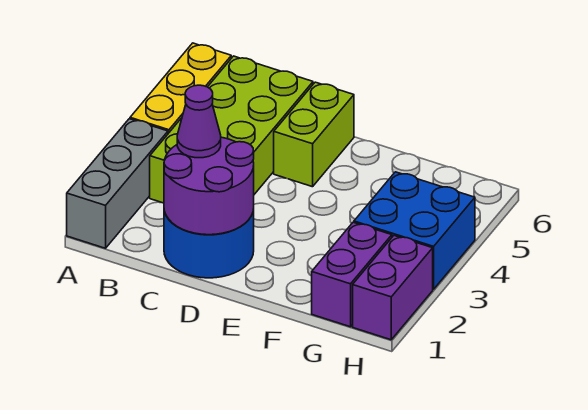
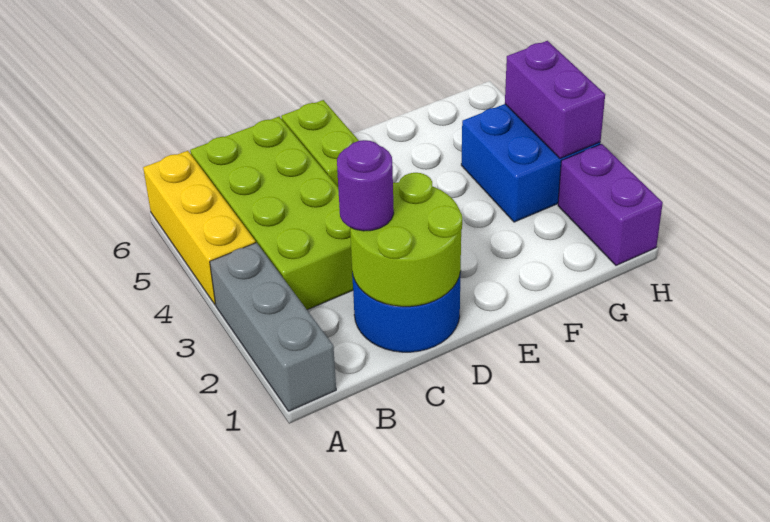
purple round brick C1:D2 level 2 -> lime round brick C1:D2 level 2
purple cone C2 level 3 -> purple round brick C2 level 3
purple brick G1:G2 level 1 -> purple brick H3:H4 level 2

